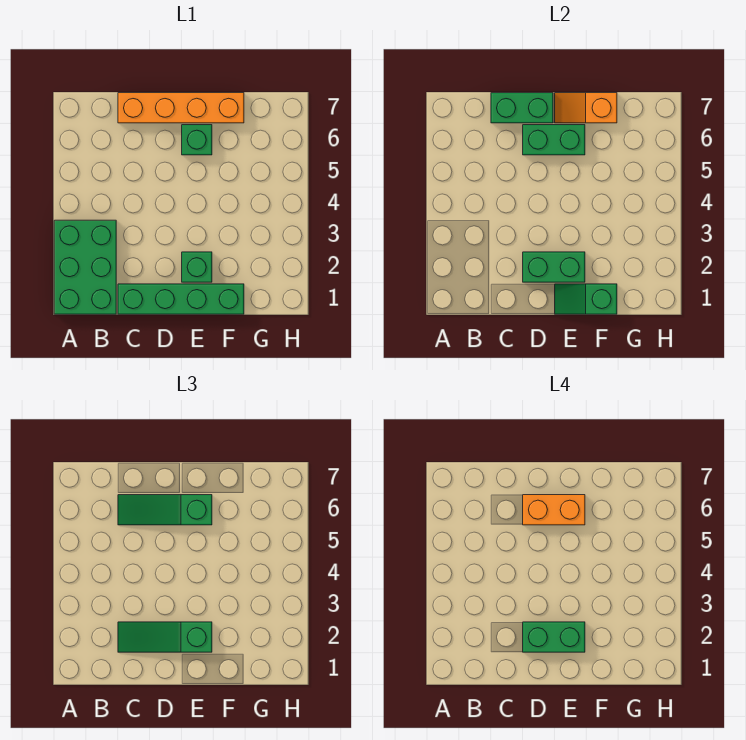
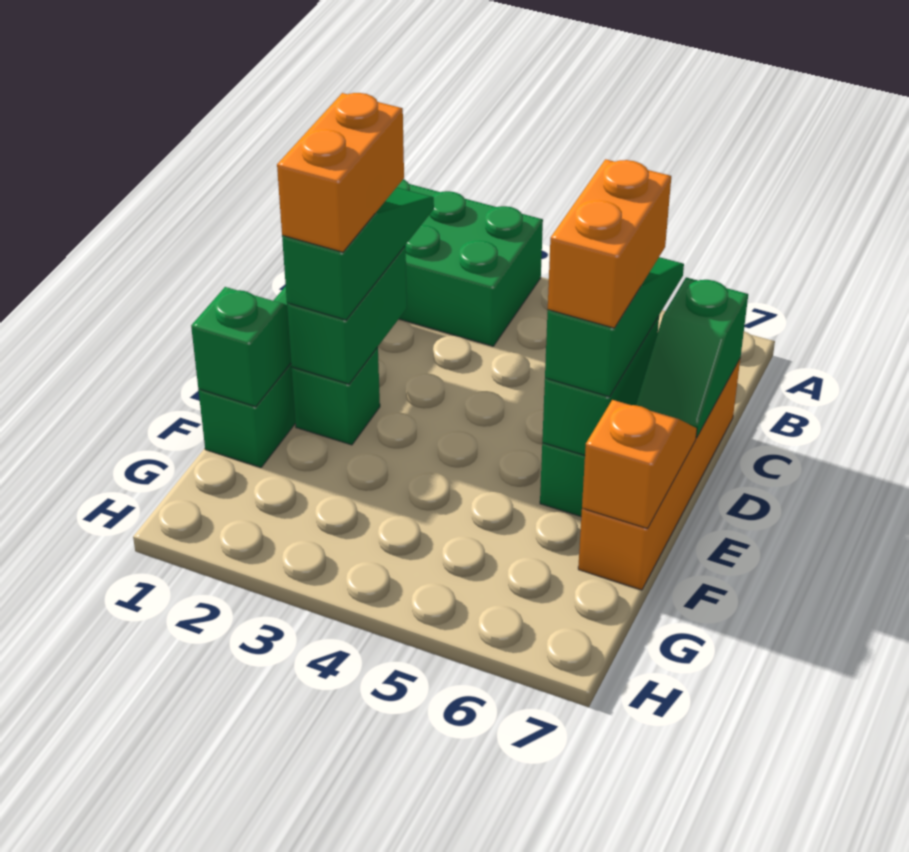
green brick C7:D7 level 2 -> green slope C7:D7 level 2 top C
green brick D2:E2 level 4 -> orange brick D2:E2 level 4

